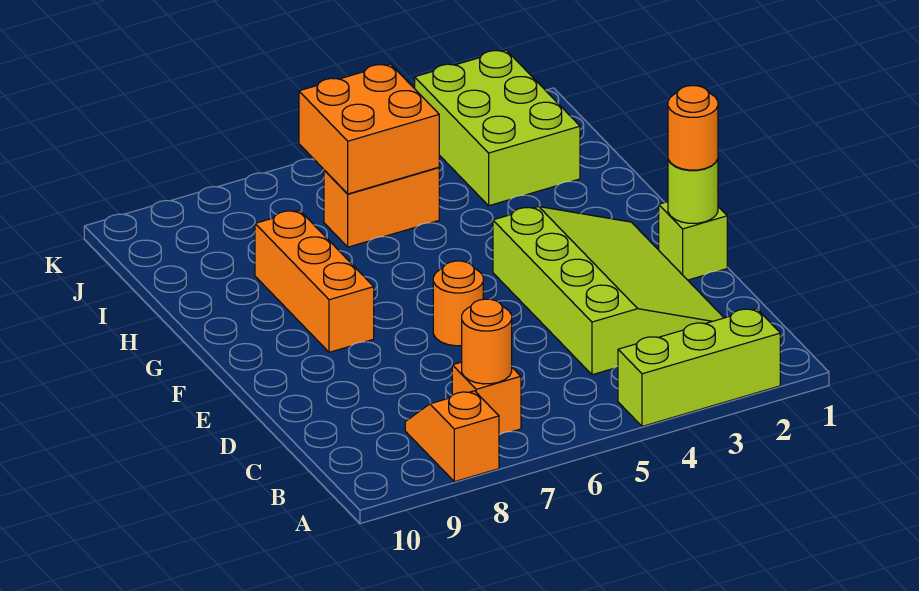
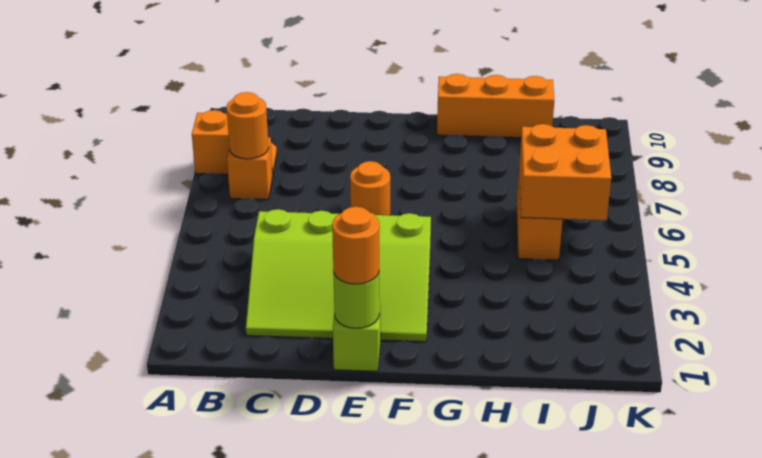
lime brick A2:A4 level 1 -> none
orange brick F8:H8 level 1 -> orange brick G10:I10 level 1
lime brick I2:K3 level 1 -> none

